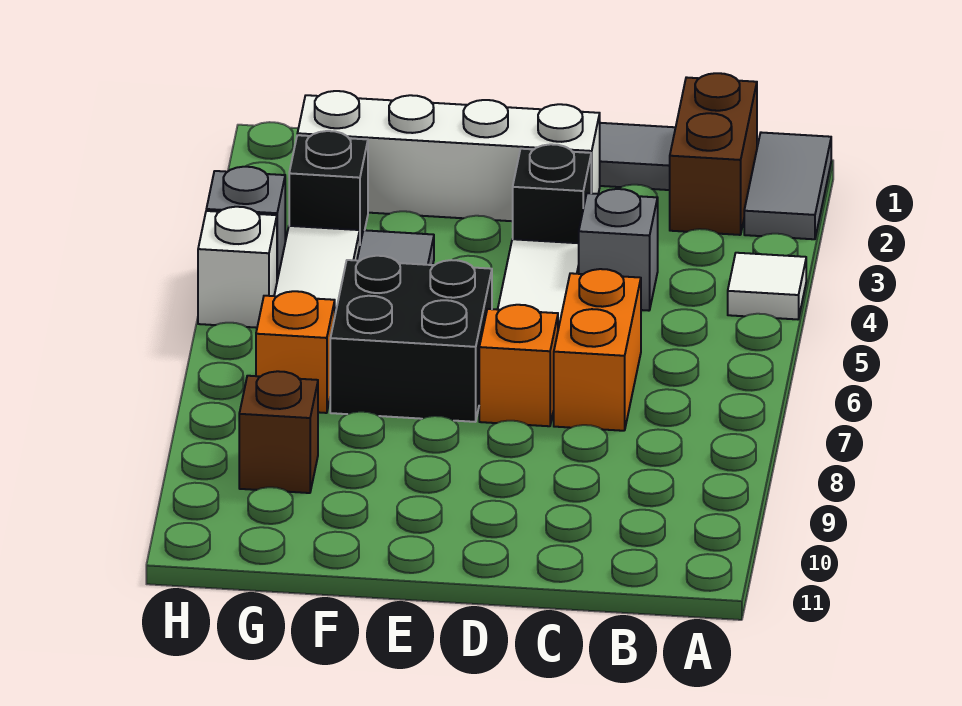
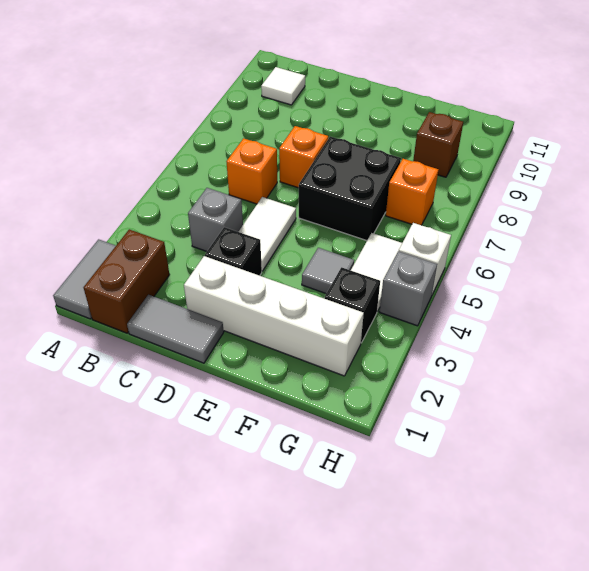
white tile A4 level 1 -> white tile B10 level 1
orange brick C6:C7 level 1 -> orange brick C6 level 1

